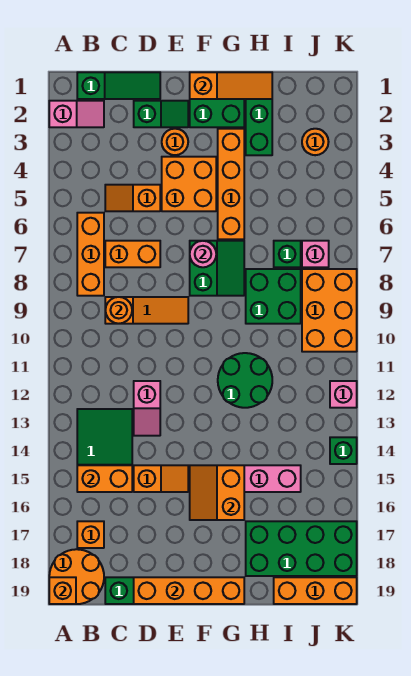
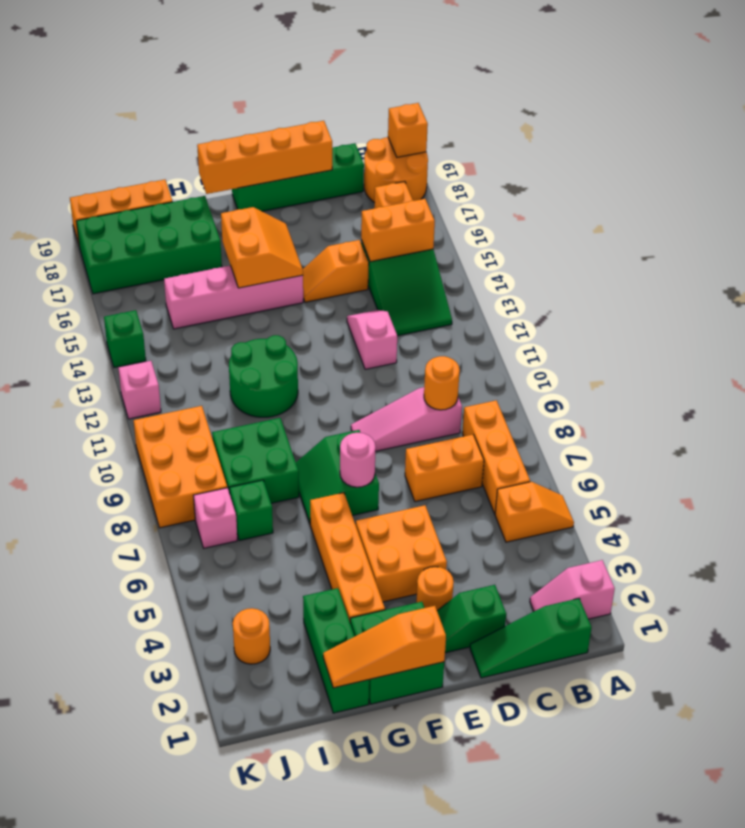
orange slope C5:D5 level 1 top D -> orange slope A5:B5 level 1 top B
orange slope C9:E9 level 1 top C -> pink slope C9:E9 level 1 top C

